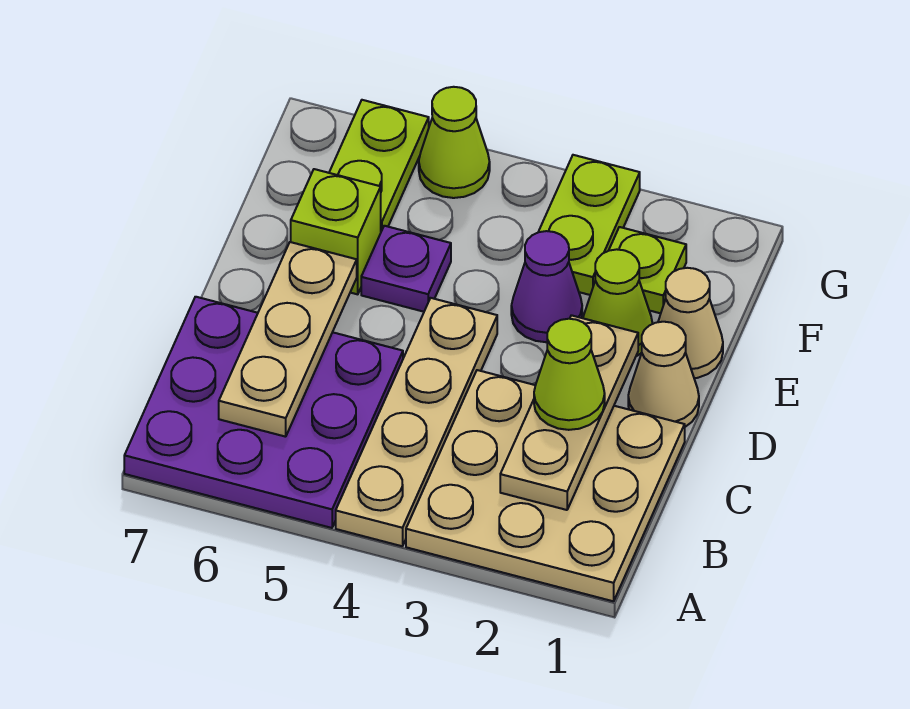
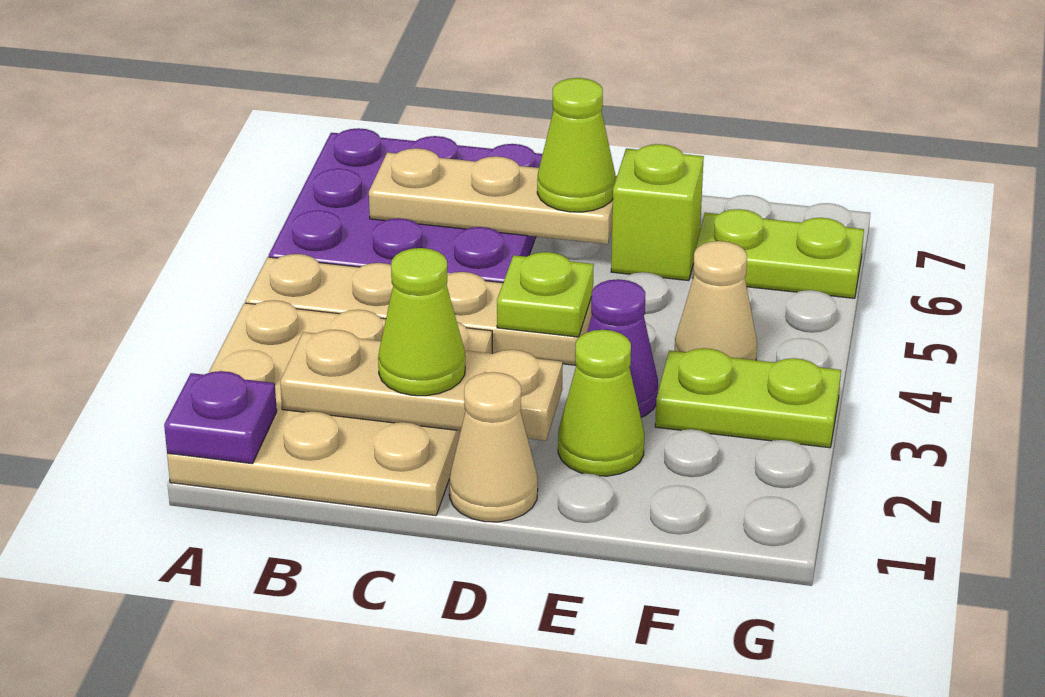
tan cone E1 level 1 -> tan cone F4 level 1
purple plate E5 level 1 -> purple plate A1 level 2
lime plate F2 level 1 -> lime plate D4 level 2
lime cone G5 level 1 -> lime cone D6 level 3

